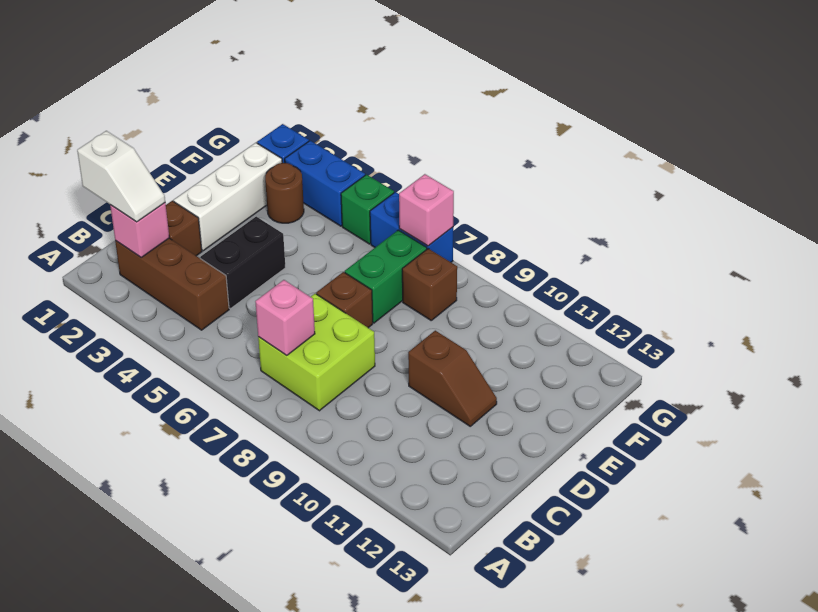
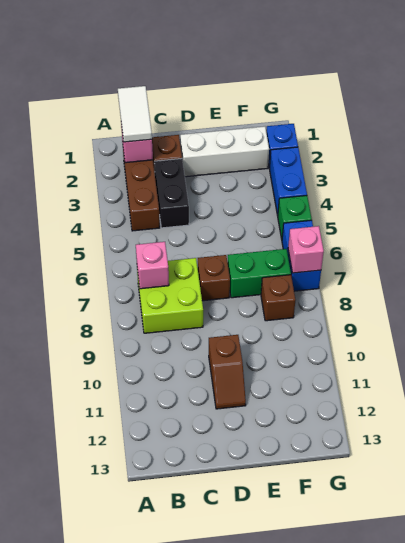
white slope B1:B2 level 3 top 1 -> white tile B1:B2 level 3
black brick C4:D4 level 1 -> black brick C3:C4 level 1
brown round brick F3 level 1 -> none

